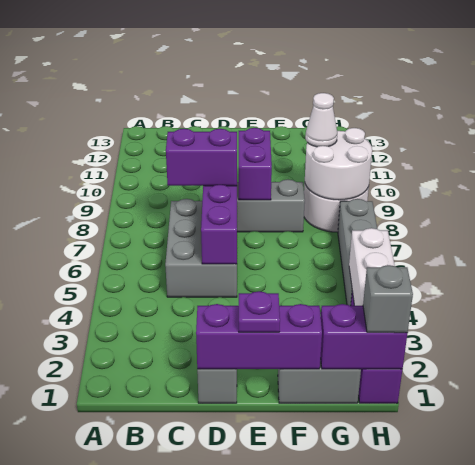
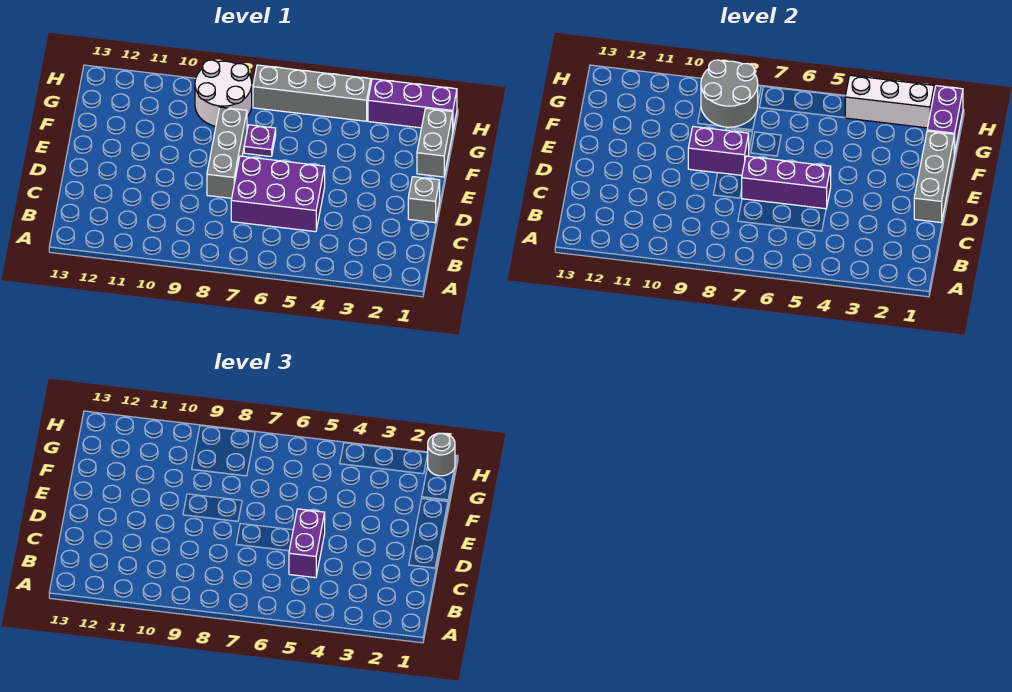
grey brick C5:D7 level 1 -> purple brick C5:D7 level 1
purple brick C7:D7 level 3 -> purple brick C5:D5 level 3
purple brick D1:F1 level 2 -> grey brick D1:F1 level 2
purple plate E1 level 3 -> purple plate F7 level 1
white round brick G8:H9 level 2 -> grey round brick G8:H9 level 2
white cone G9 level 3 -> none
grey brick H1 level 3 -> grey round brick H1 level 3

